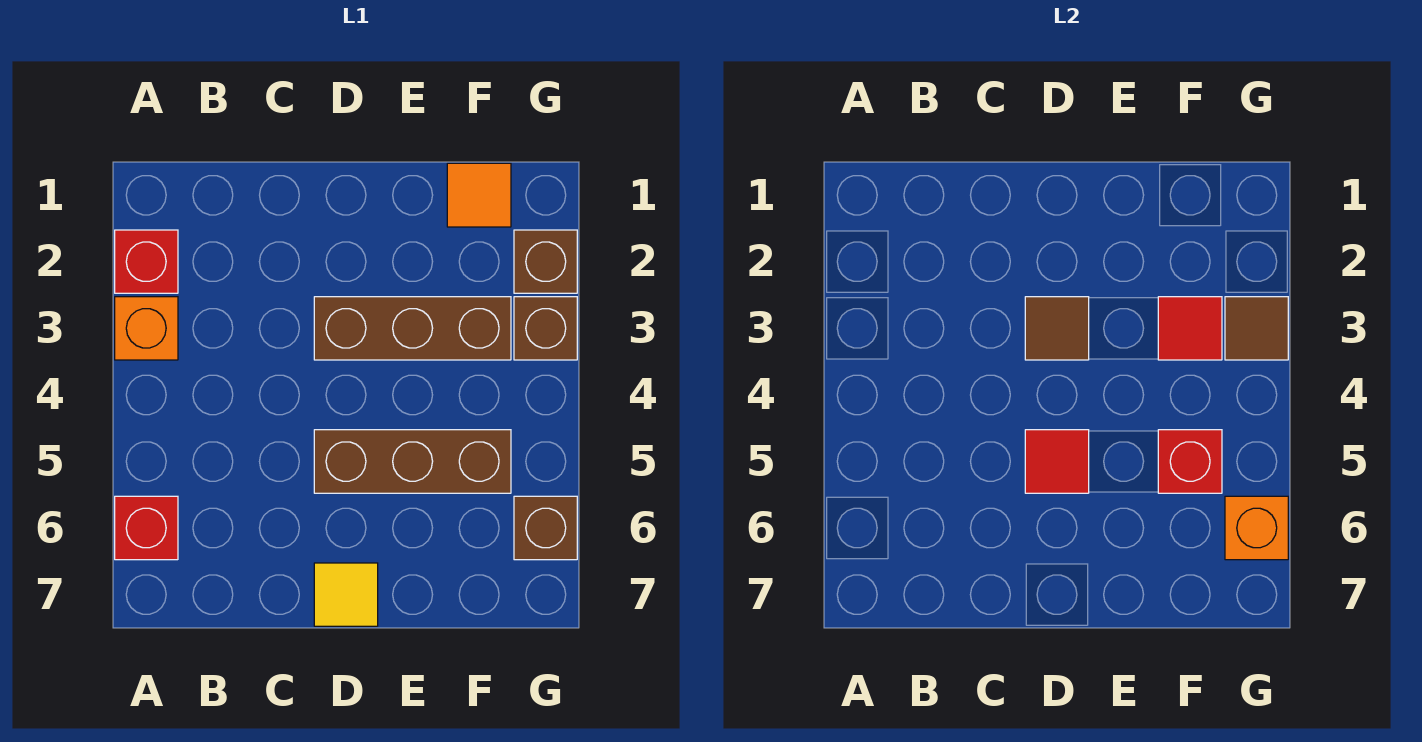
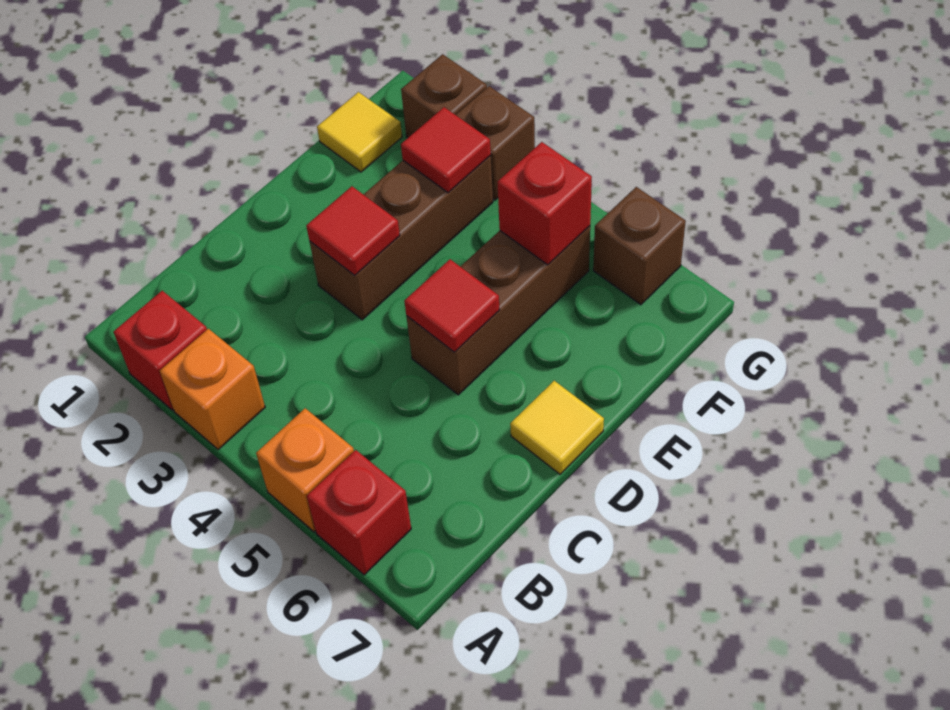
brown tile D3 level 2 -> red tile D3 level 2
orange tile F1 level 1 -> yellow tile F1 level 1
brown tile G3 level 2 -> none
orange brick G6 level 2 -> orange brick A5 level 1

